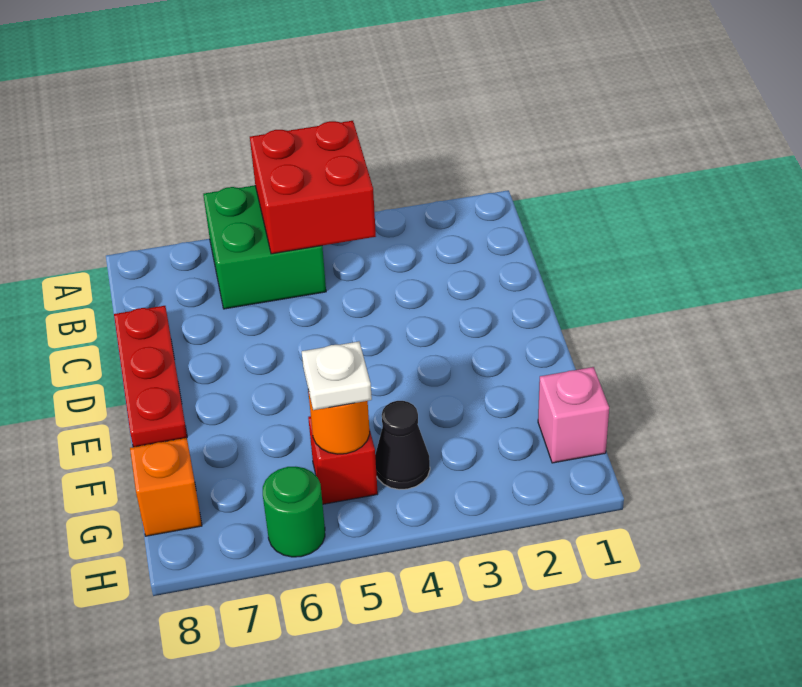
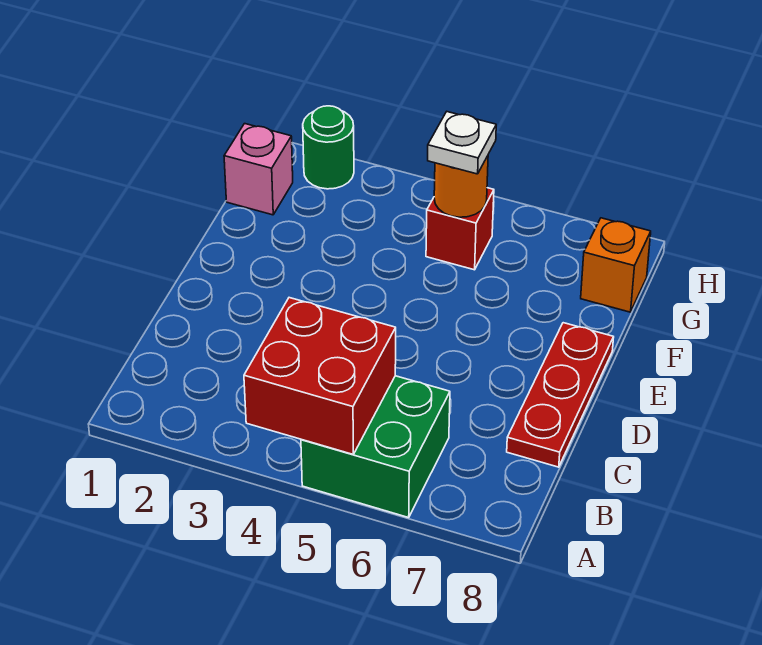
black cone G4 level 1 -> none
green round brick H6 level 1 -> green round brick H2 level 1

